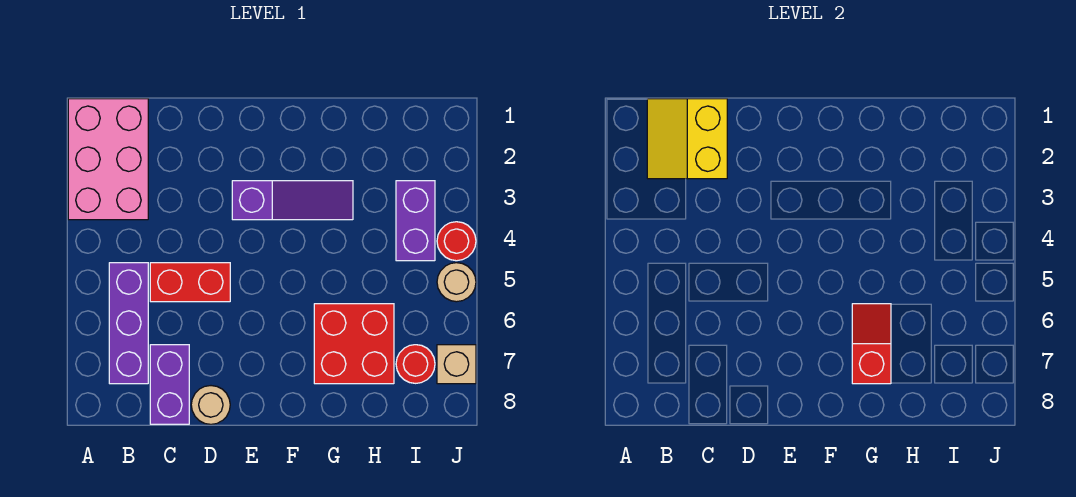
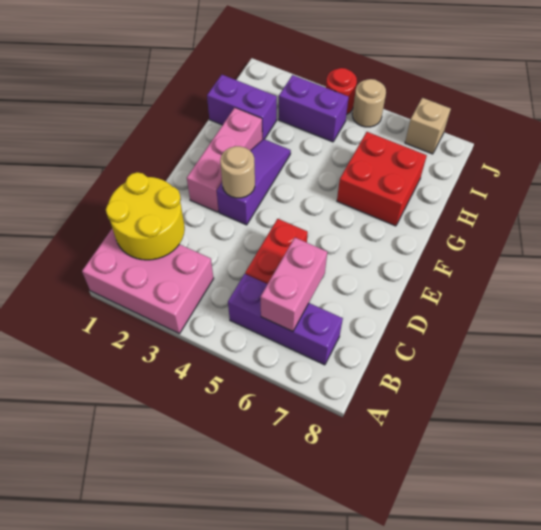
yellow slope B1:C2 level 2 top C -> yellow round brick B1:C2 level 2
none -> pink brick B6:C6 level 2
purple brick C7:C8 level 1 -> purple brick H1:H2 level 1
tan round brick D8 level 1 -> tan round brick E3 level 2
none -> pink brick E2:G2 level 1
red slope G6:G7 level 2 top 7 -> none
red round brick I7 level 1 -> none

